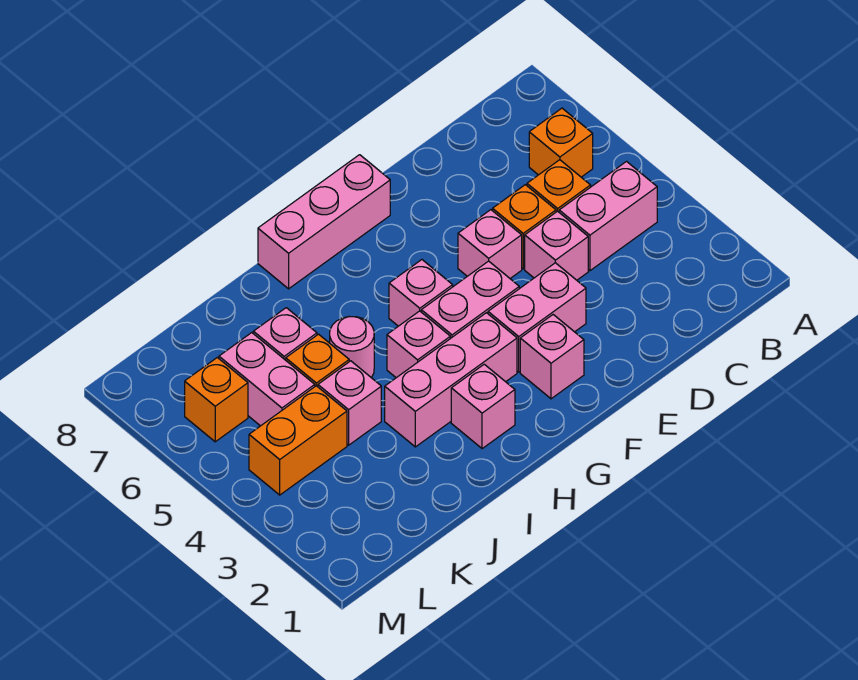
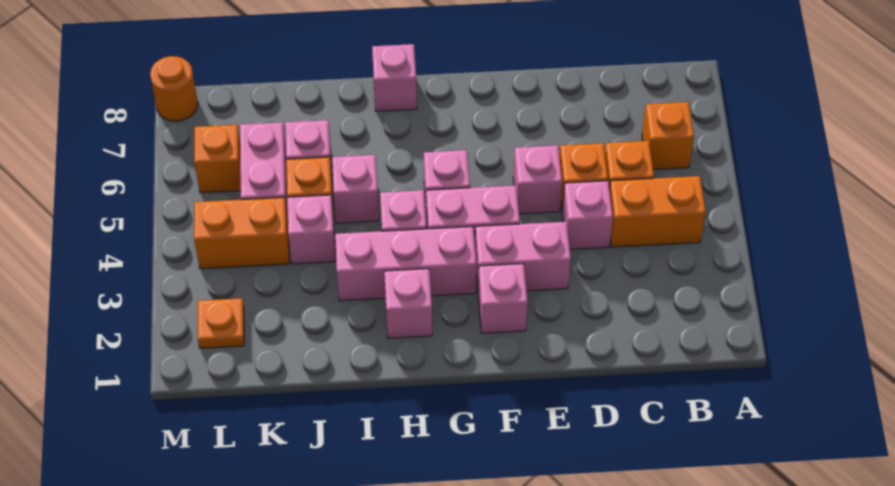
pink brick B4:C4 level 1 -> orange brick B4:C4 level 1
pink brick F8:H8 level 1 -> pink brick H8 level 1
pink round brick I5 level 1 -> pink brick I5 level 1
none -> orange plate L2 level 1
none -> orange round brick M8 level 1

